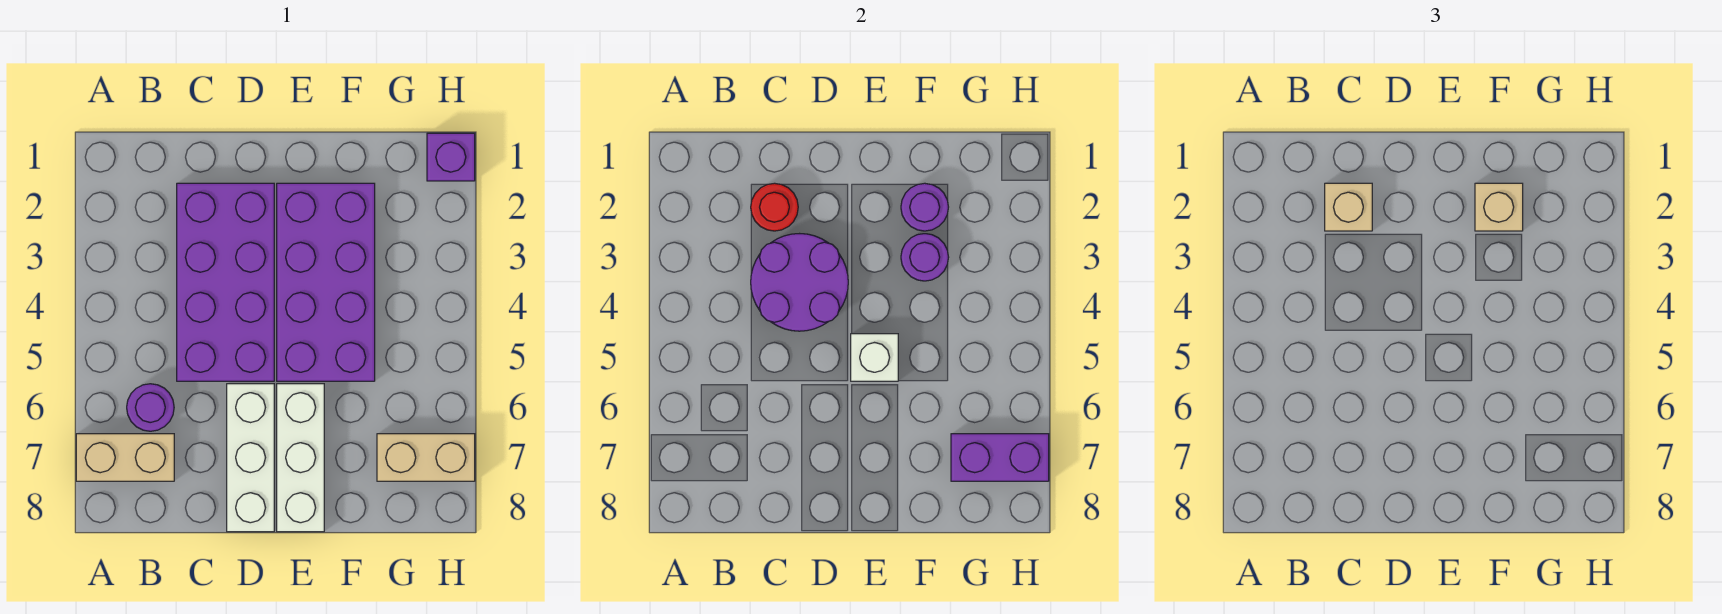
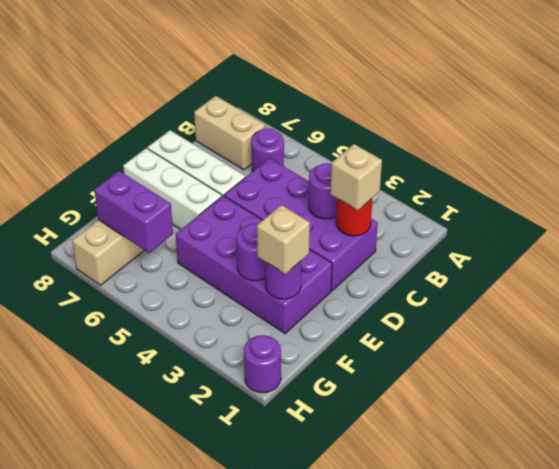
tan brick A7:B7 level 1 -> tan brick B7:B8 level 1
purple round brick C3:D4 level 2 -> purple round brick C3 level 2
white brick E5 level 2 -> none
purple brick G7:H7 level 2 -> purple brick G6:G7 level 2
purple brick H1 level 1 -> purple round brick H1 level 1

